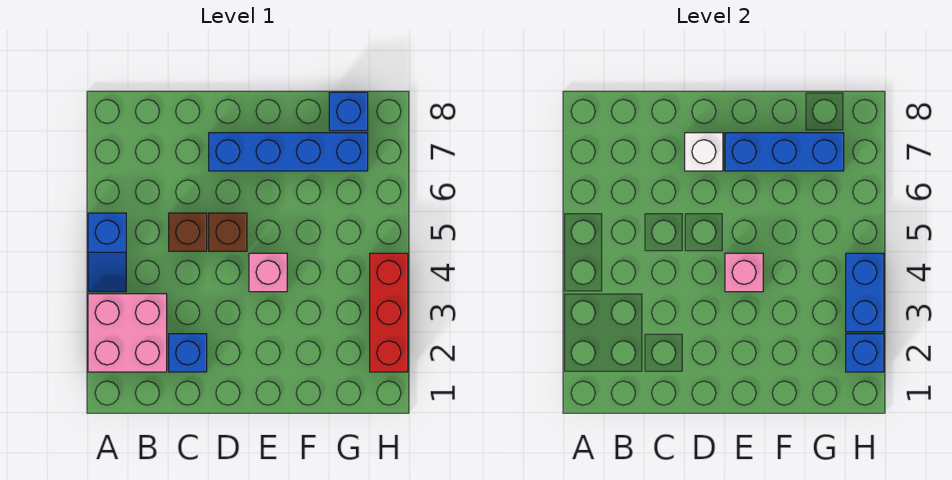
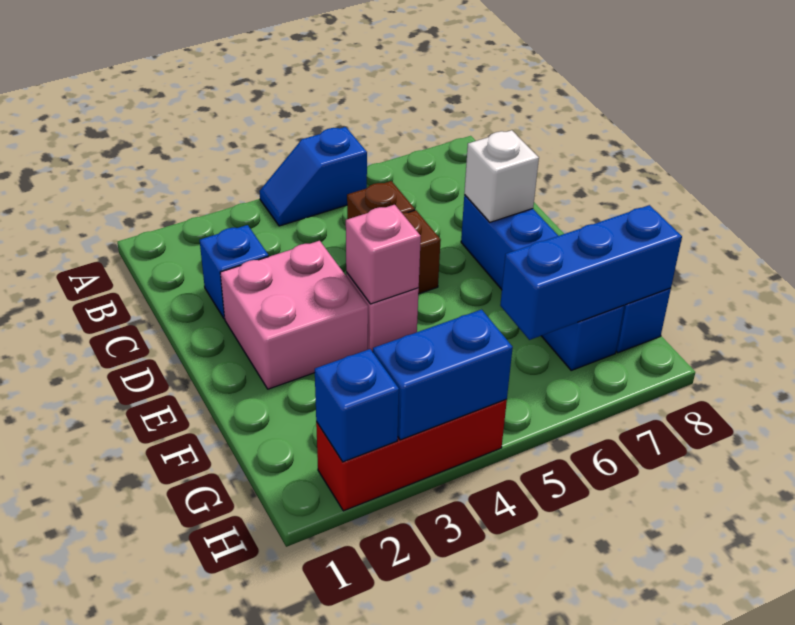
pink brick A2:B3 level 1 -> pink brick D2:E3 level 1
blue brick E7:G7 level 2 -> blue brick G6:G8 level 2

